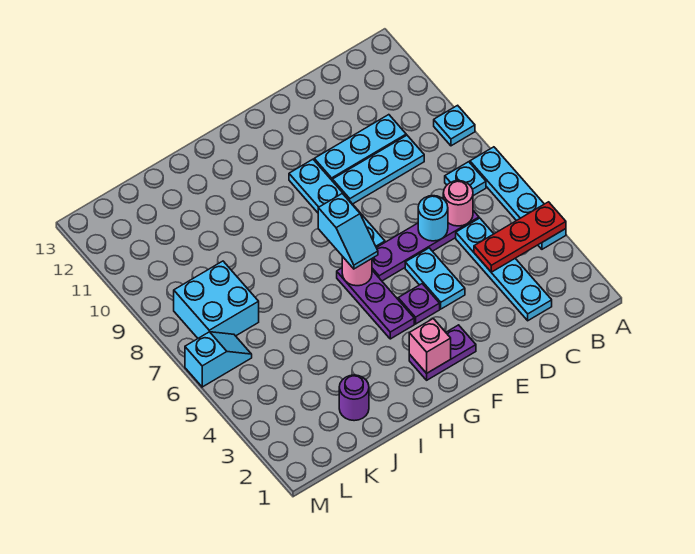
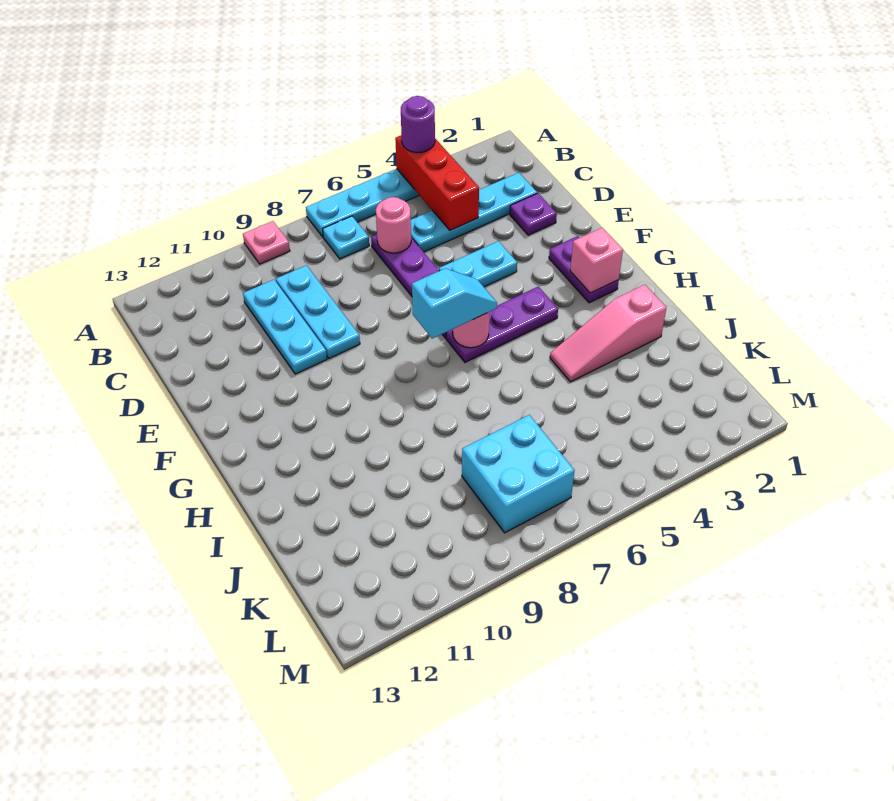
red plate A4:C4 level 2 -> red brick A4:C4 level 2
cyan plate A9 level 1 -> pink plate A9 level 1
cyan round brick D6 level 2 -> none
purple plate F4 level 1 -> purple plate D2 level 1
cyan plate F7:F10 level 1 -> none
none -> pink slope I2:I4 level 1 top 2
purple round brick J2 level 1 -> purple round brick A4 level 3
cyan slope L6:M6 level 1 top M -> none

